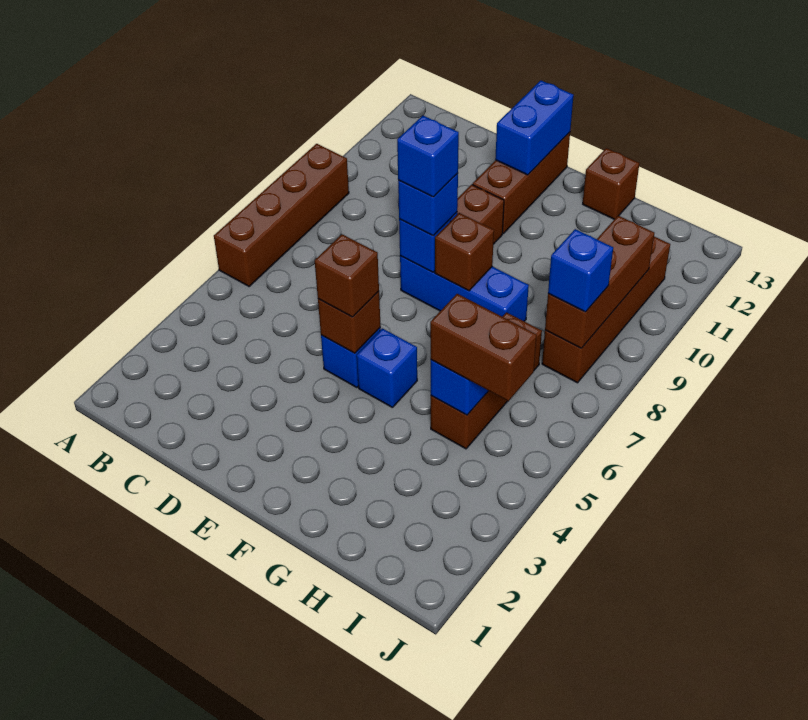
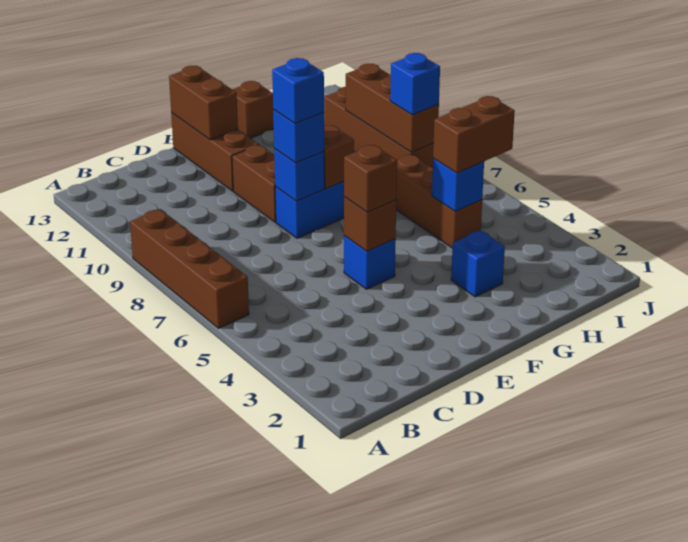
blue brick E12:E13 level 2 -> brown brick E12:E13 level 2
blue brick F5 level 1 -> blue brick G3 level 1

